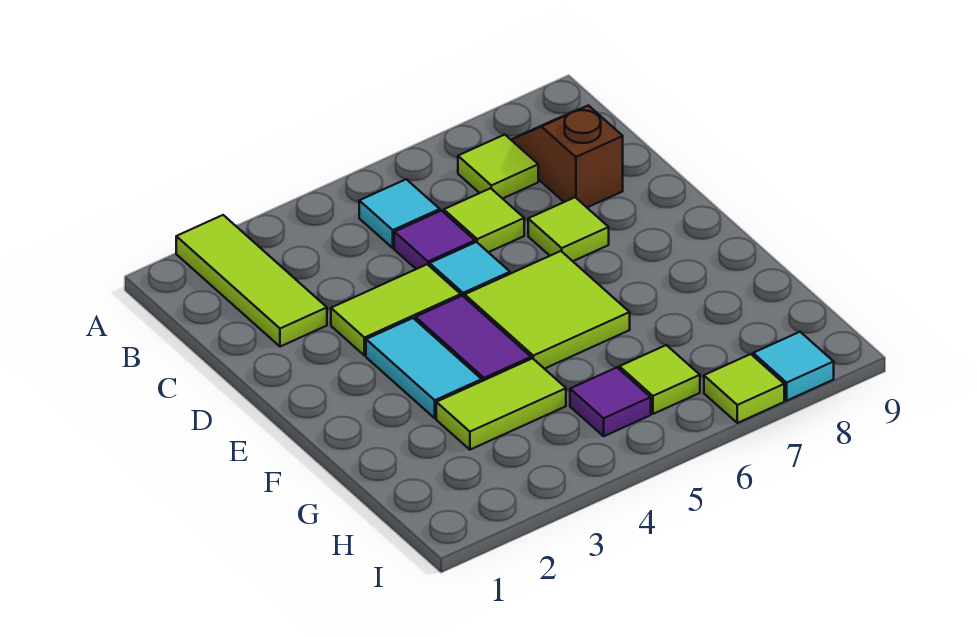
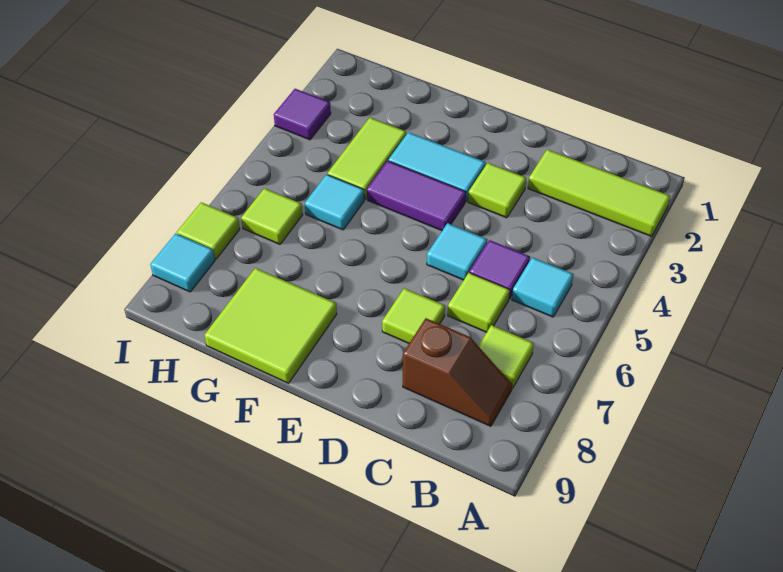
lime tile D3:D4 level 1 -> lime tile D3 level 1
lime tile E5:F6 level 1 -> lime tile F8:G9 level 1
none -> cyan tile G5 level 1
purple tile H5 level 1 -> purple tile I3 level 1

